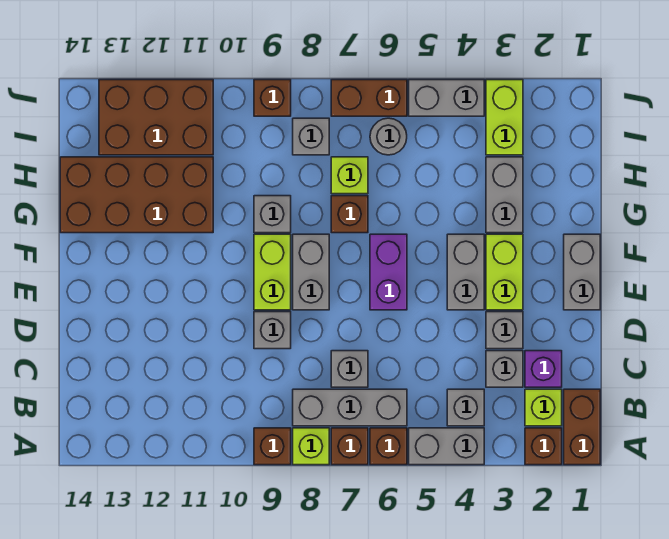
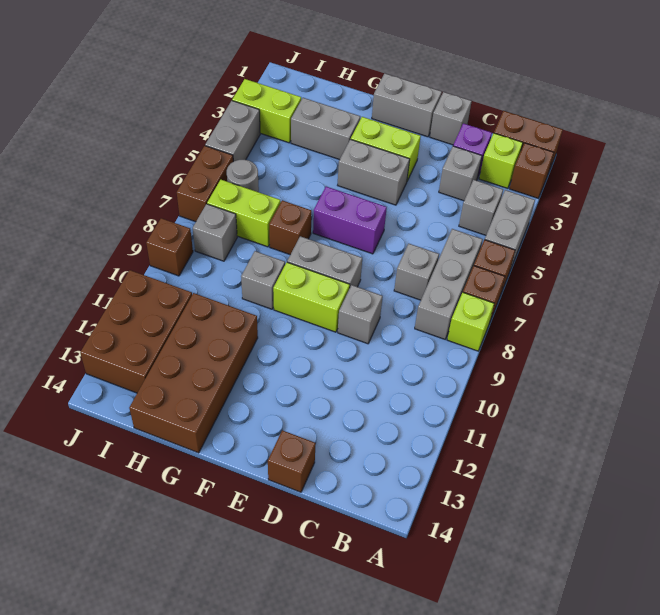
brown brick A9 level 1 -> brown brick D14 level 1
grey brick D3 level 1 -> grey brick D1 level 1
lime brick H7 level 1 -> lime brick H7:I7 level 1

